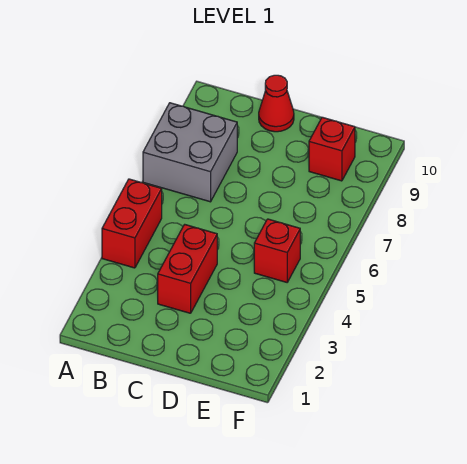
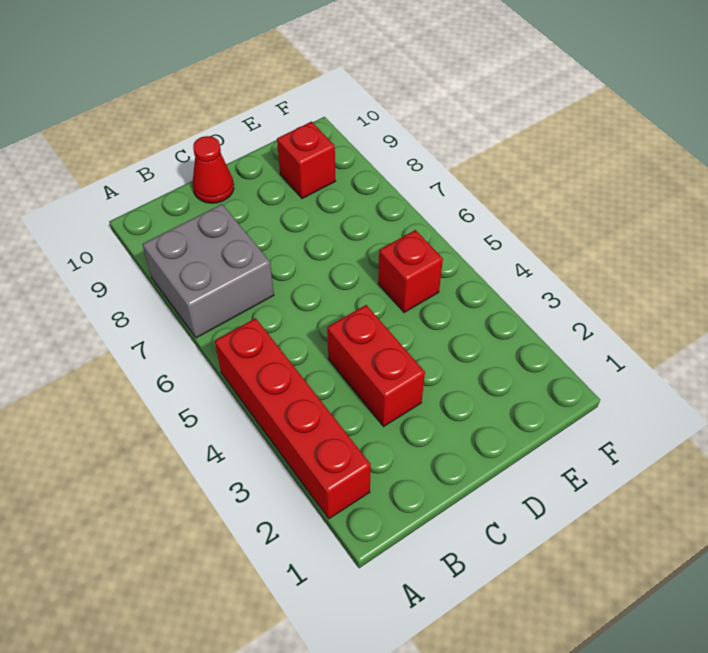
red brick A4:A5 level 1 -> red brick A2:A5 level 1

